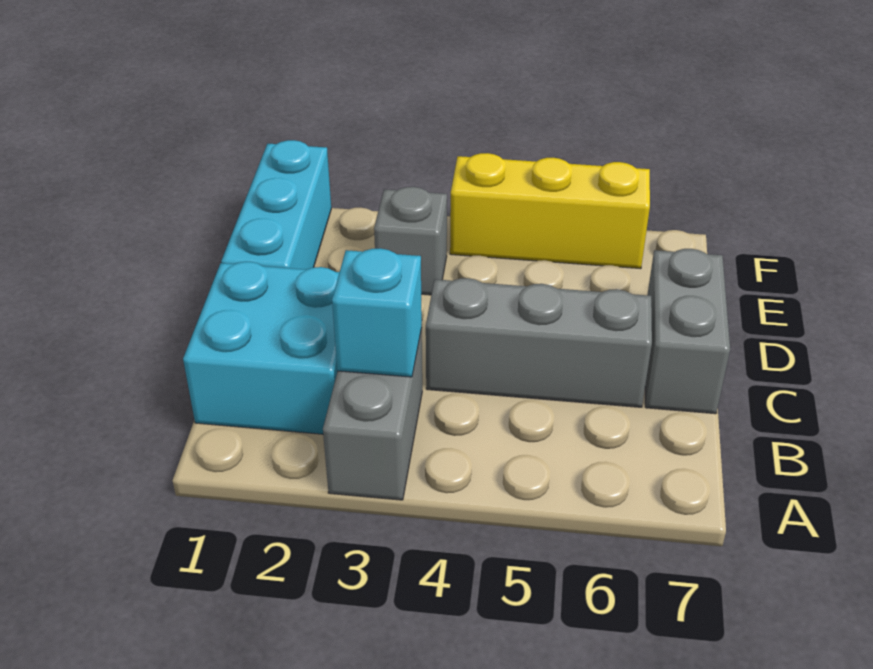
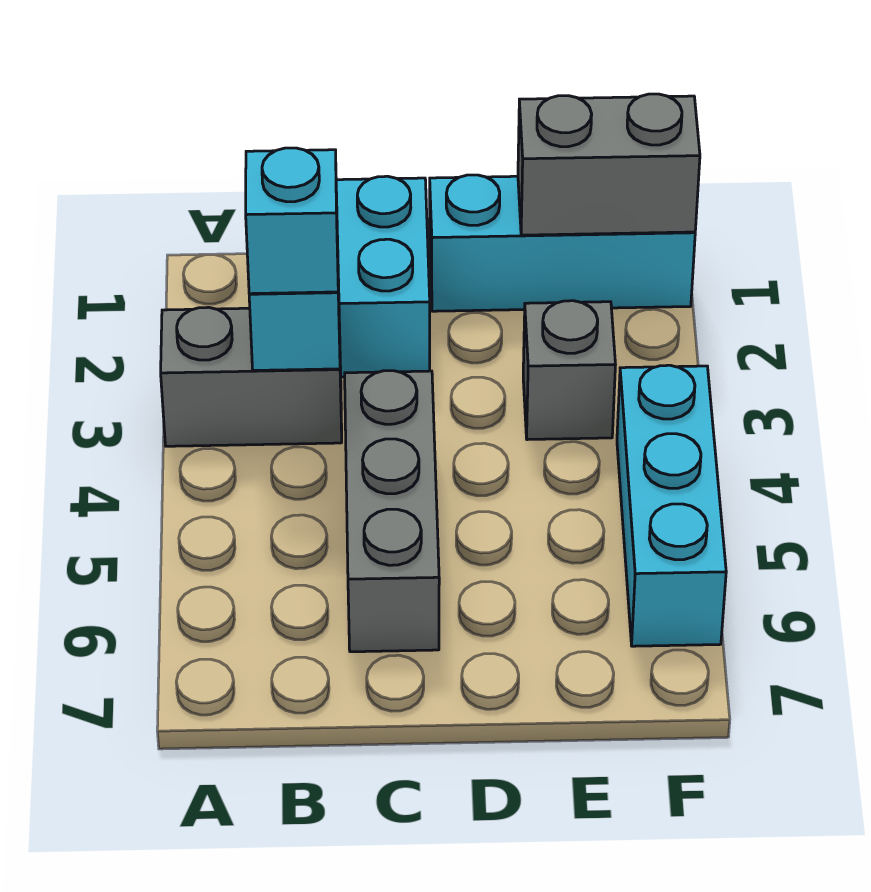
none -> cyan brick B3 level 3
grey brick C7:D7 level 1 -> grey brick E1:F1 level 2
yellow brick F4:F6 level 1 -> cyan brick F4:F6 level 1

